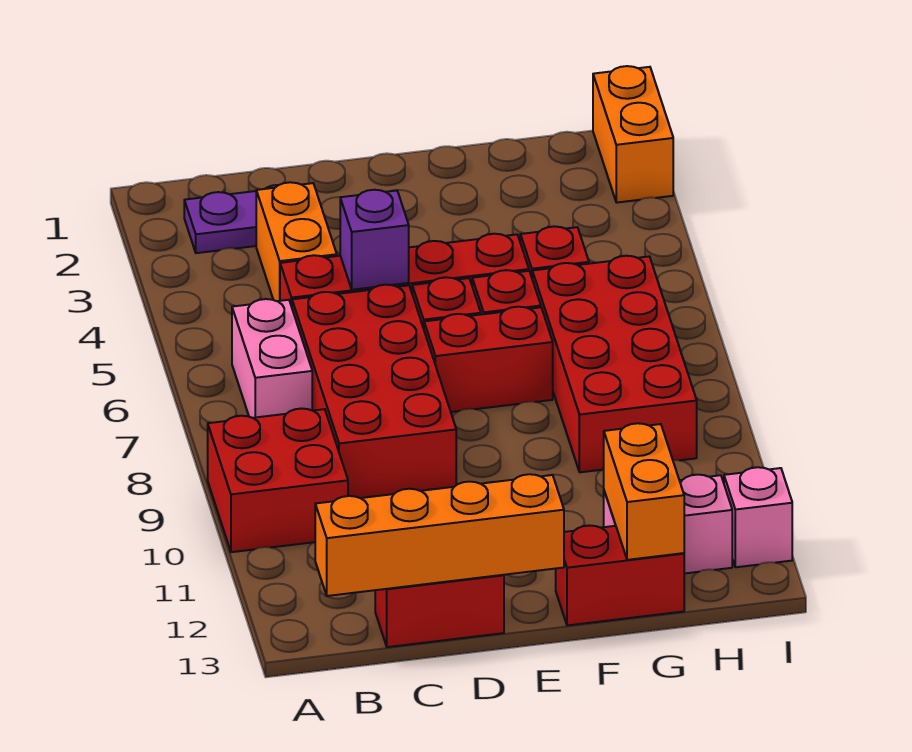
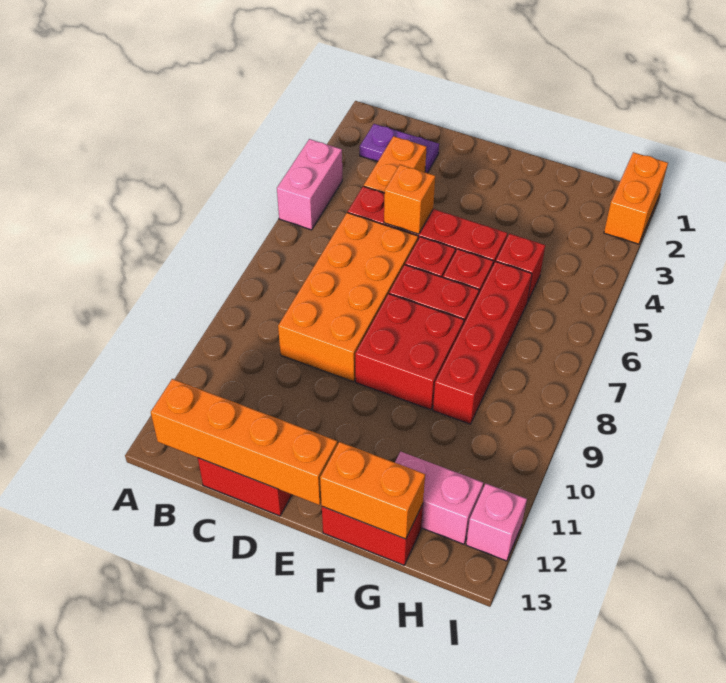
red brick A9:B10 level 1 -> red brick E8:F9 level 1
pink brick B6:B7 level 1 -> pink brick A4:A5 level 1
red brick C6:D9 level 1 -> orange brick C6:D9 level 1
purple brick D5 level 2 -> orange brick D5 level 2
red brick G6:H9 level 1 -> red brick G6:G9 level 1
orange brick G12:G13 level 2 -> orange brick F13:G13 level 2

